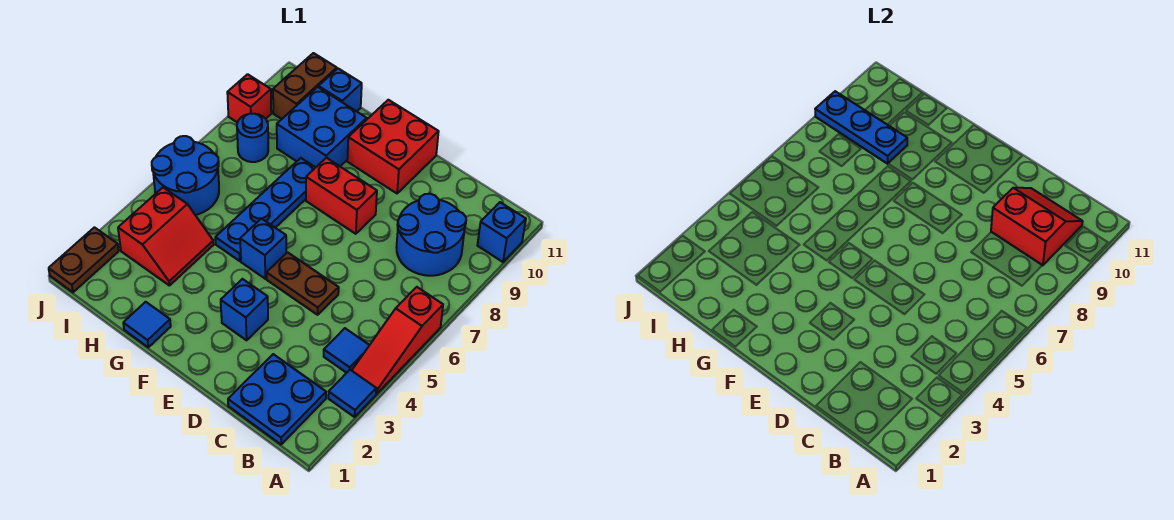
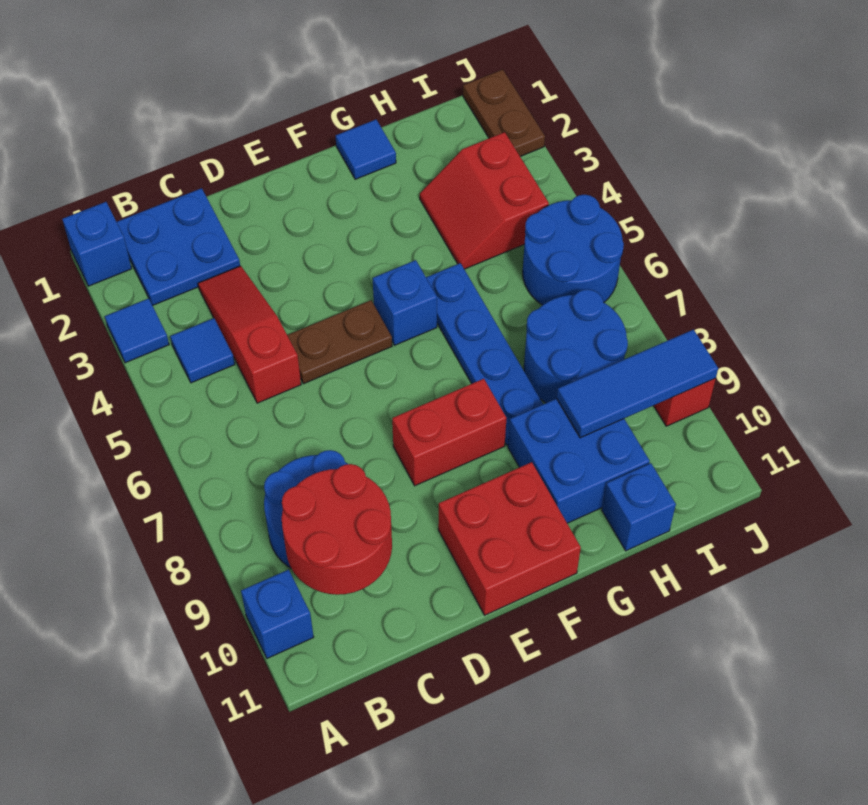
red slope A4:A6 level 1 top 6 -> red slope C3:C5 level 1 top 5
red slope B9:C10 level 2 top 9 -> red round brick B9:C10 level 2
blue brick E3 level 1 -> blue brick A1 level 1
blue plate H9:J9 level 2 -> blue tile H9:J9 level 2
blue round brick I8 level 1 -> blue round brick H7:I8 level 1
brown brick I10:I11 level 1 -> none

